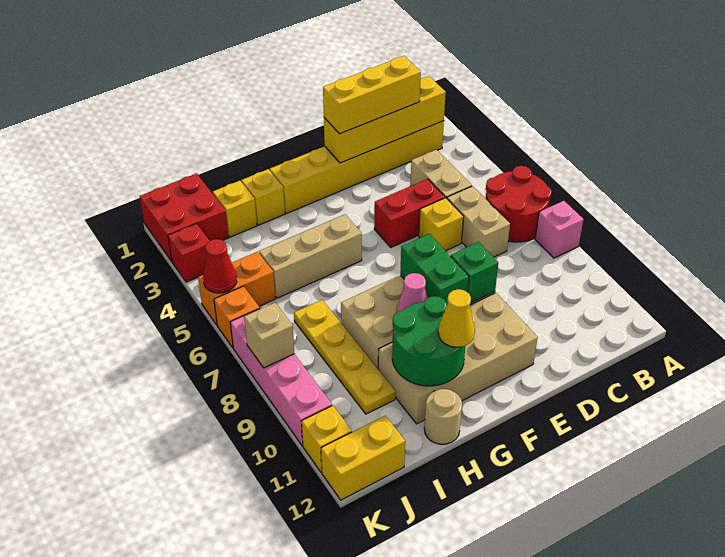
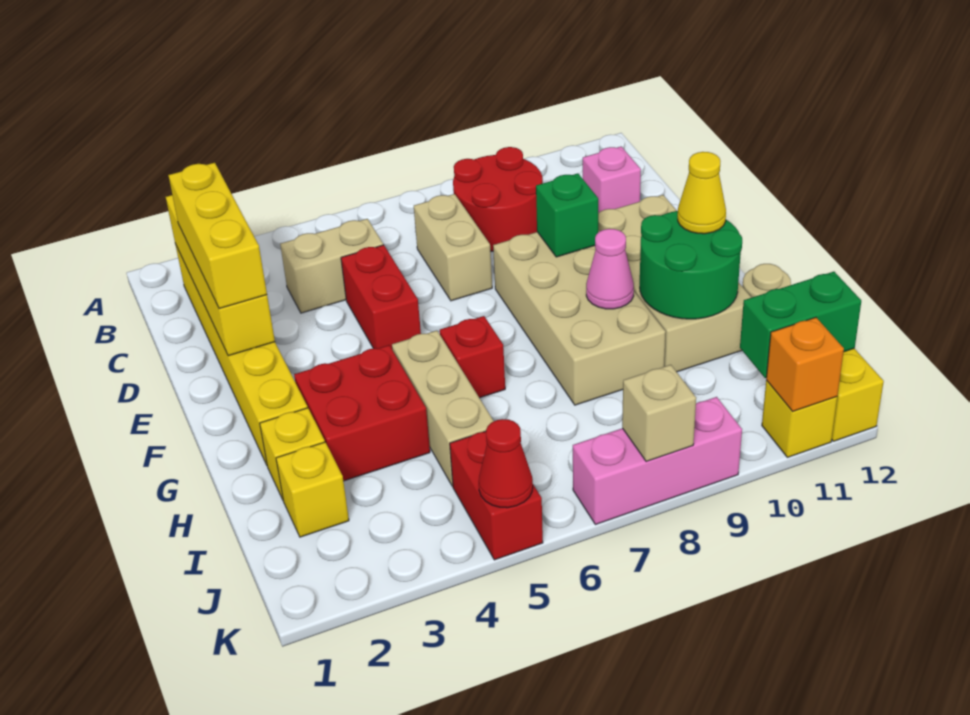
red round brick A6:B7 level 1 -> red round brick B8:C9 level 1
pink brick A8 level 1 -> pink brick C11 level 1
tan brick C6:C7 level 1 -> tan brick C7:D7 level 1
yellow brick D6 level 1 -> none
green brick F8:F9 level 2 -> green brick J11:J12 level 2
yellow plate I7:I10 level 1 -> none
red brick J1:K2 level 1 -> red brick G3:H4 level 1
orange brick J5:K5 level 1 -> red brick J5:K5 level 1
red brick K3 level 1 -> red brick G6 level 1
orange brick K6 level 1 -> orange brick K11 level 2
pink brick K7:K10 level 1 -> pink brick K7:K9 level 1

